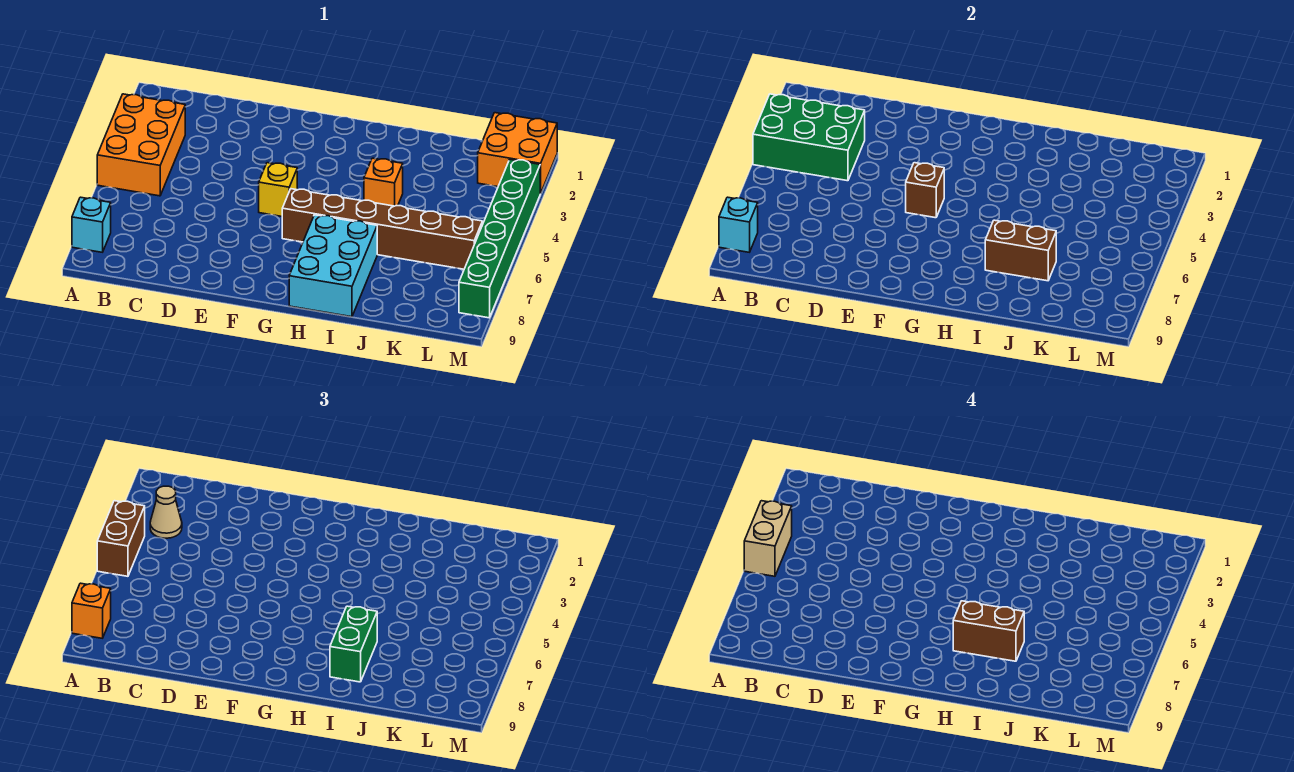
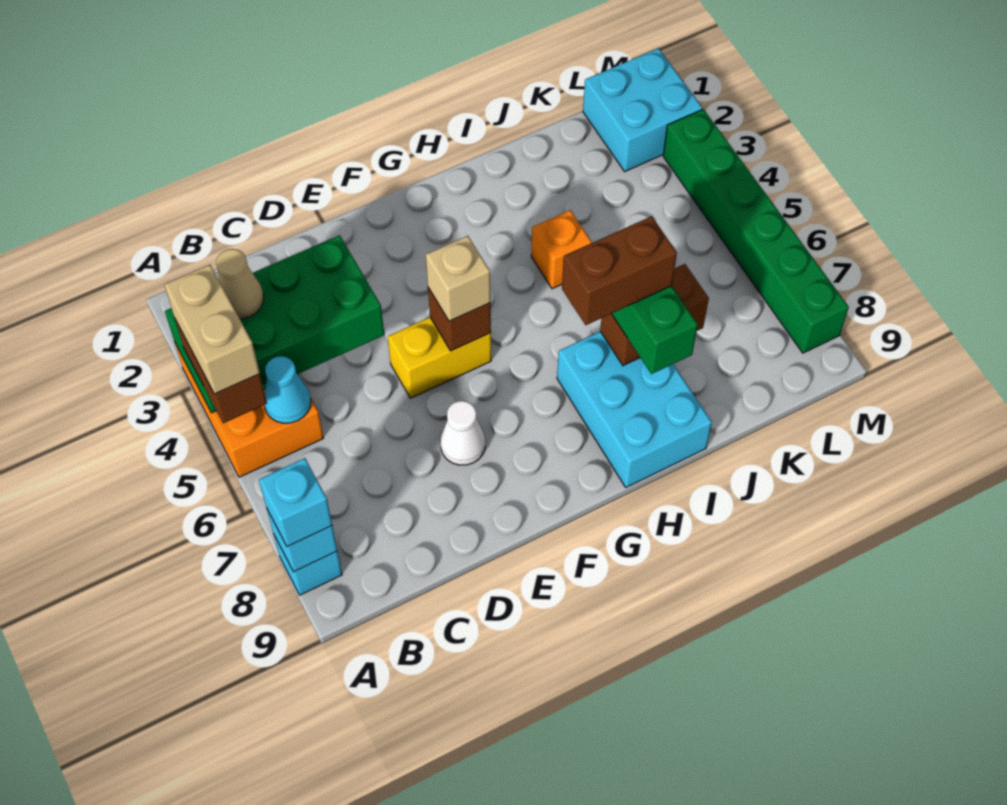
green brick A3:C4 level 2 -> green brick A3:D4 level 2
orange brick A8 level 3 -> cyan brick A8 level 3
none -> cyan cone B5 level 2
none -> white cone E7 level 1
yellow brick F5 level 1 -> yellow brick E5:F5 level 1
none -> tan brick F5 level 3
brown brick G6:L6 level 1 -> none
orange brick L1:M2 level 1 -> cyan brick L1:M2 level 1

